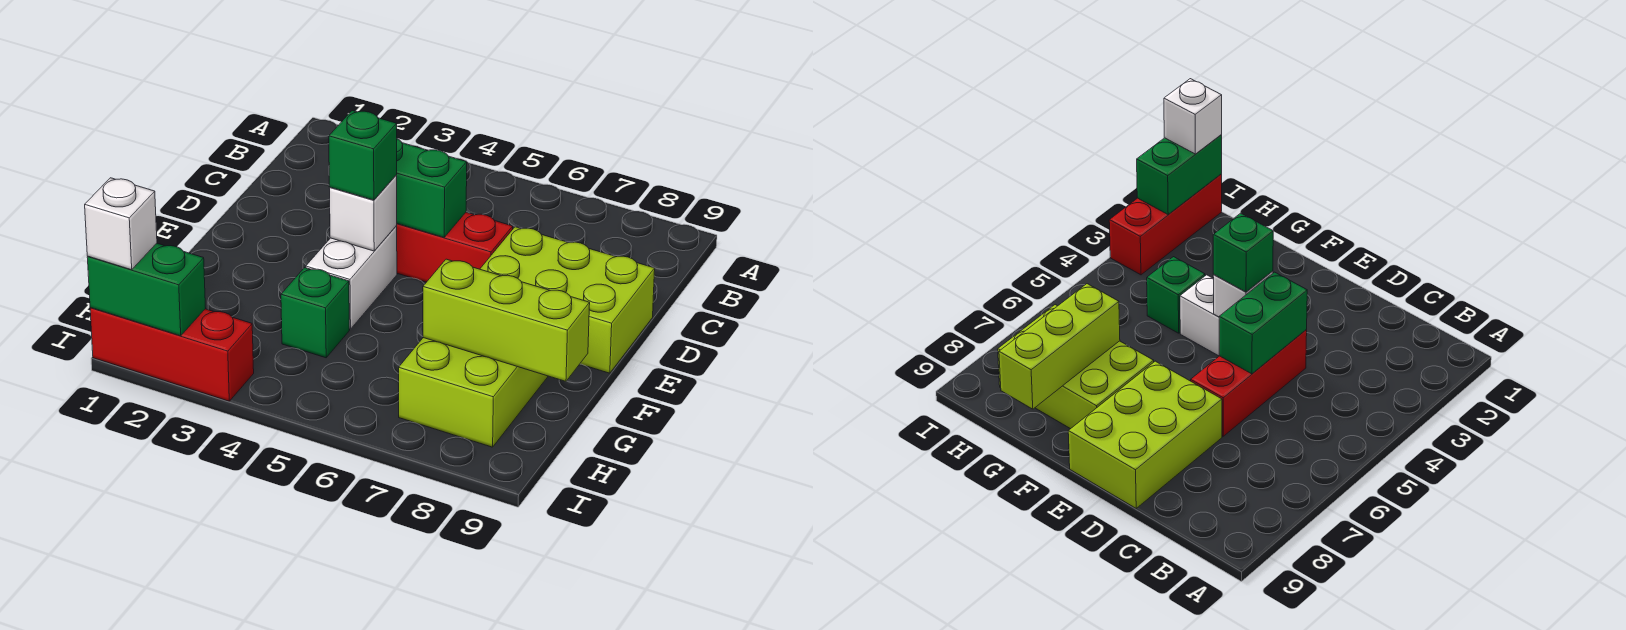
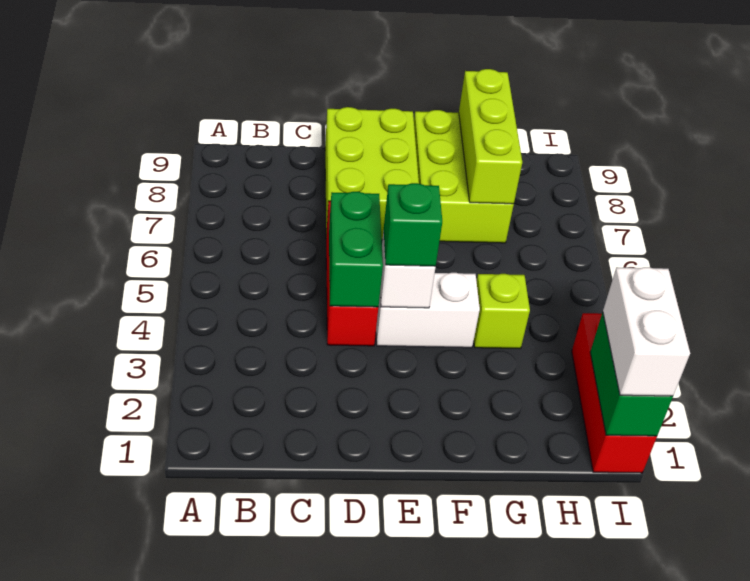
lime brick F7:H8 level 1 -> lime brick F7:G9 level 1
green brick G4 level 1 -> lime brick G4 level 1
white brick I1 level 3 -> white brick I1:I2 level 3

